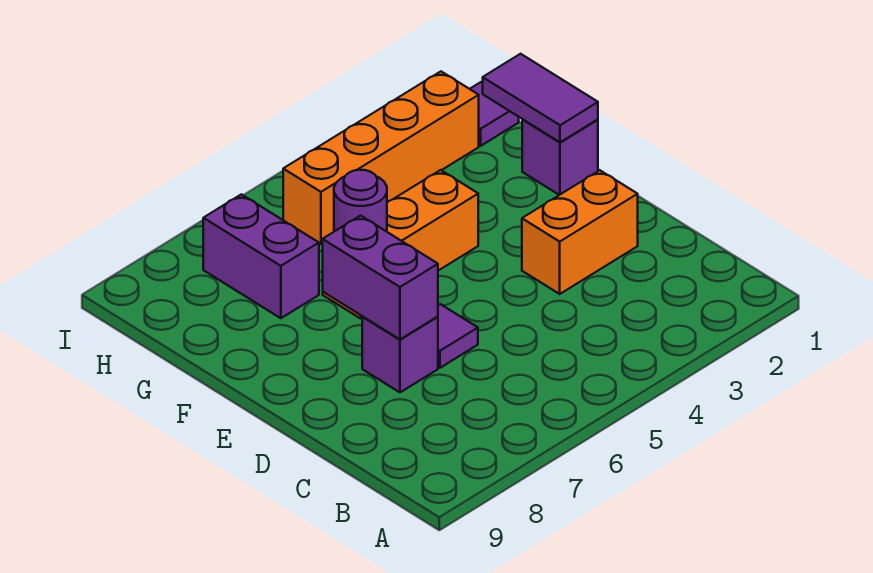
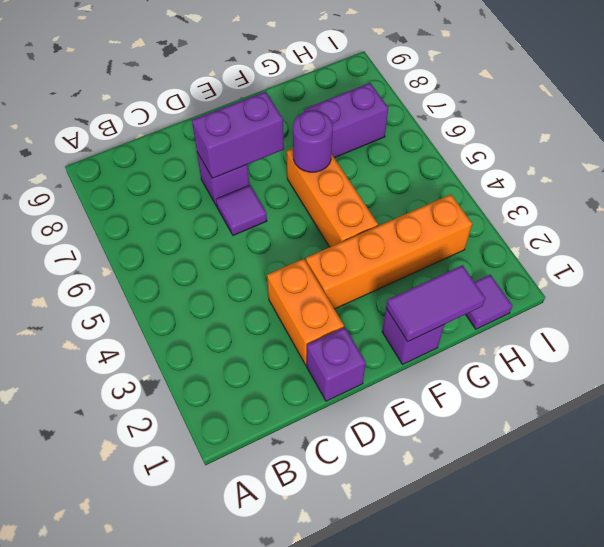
none -> purple brick D1 level 1
orange brick H2:H5 level 1 -> orange brick E3:H3 level 1

